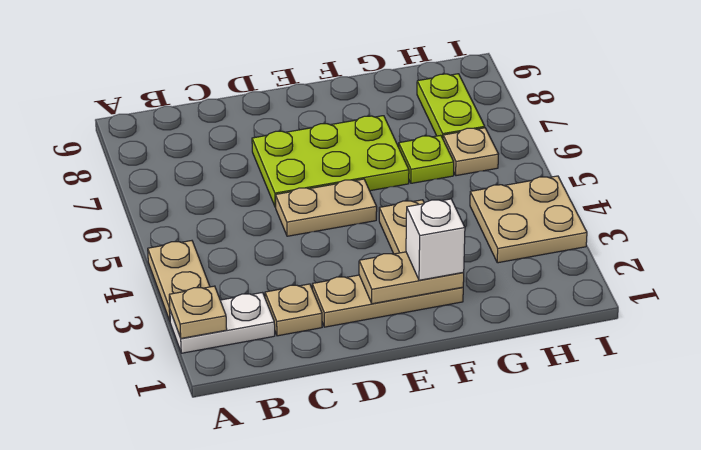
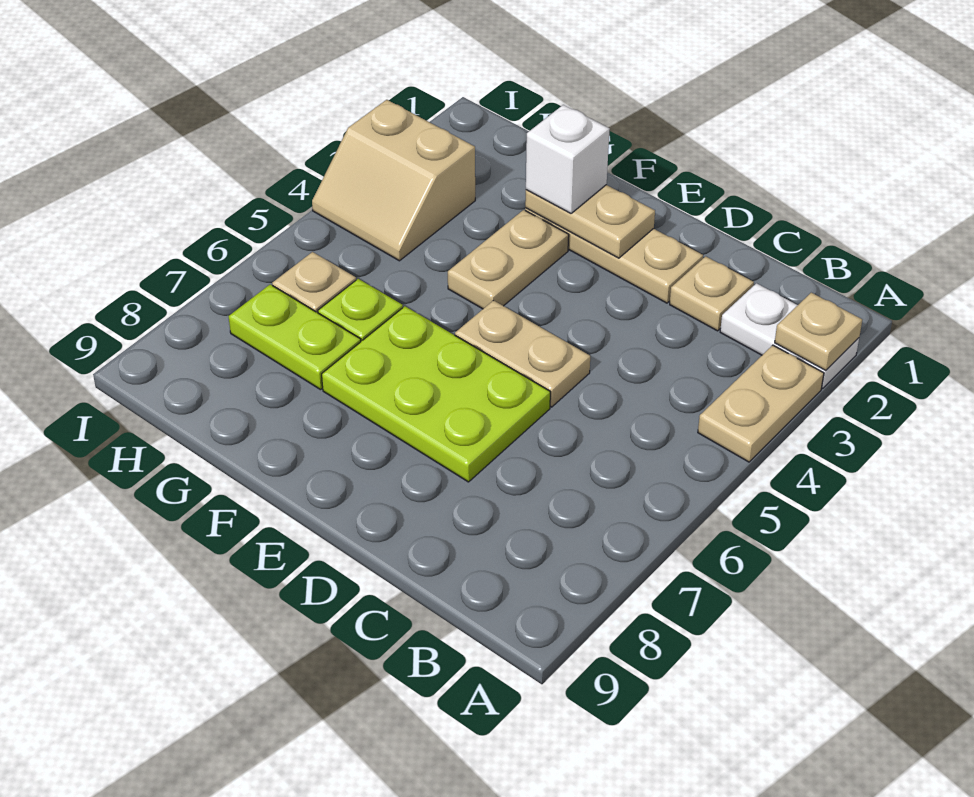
tan plate H3:I4 level 1 -> tan slope H3:I4 level 1 top 3
lime plate H7:H8 level 1 -> lime plate G7:H7 level 1

